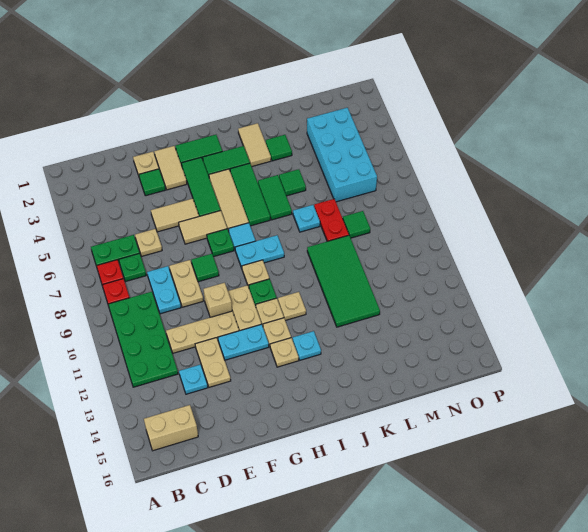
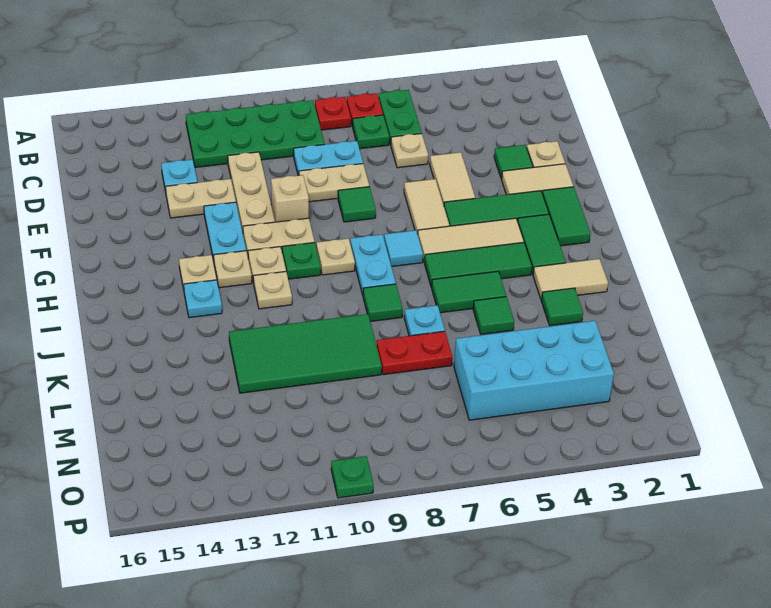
tan brick B15:C15 level 1 -> none
green plate G7 level 1 -> green plate P10 level 1
green tile M8 level 1 -> green tile J8 level 1

